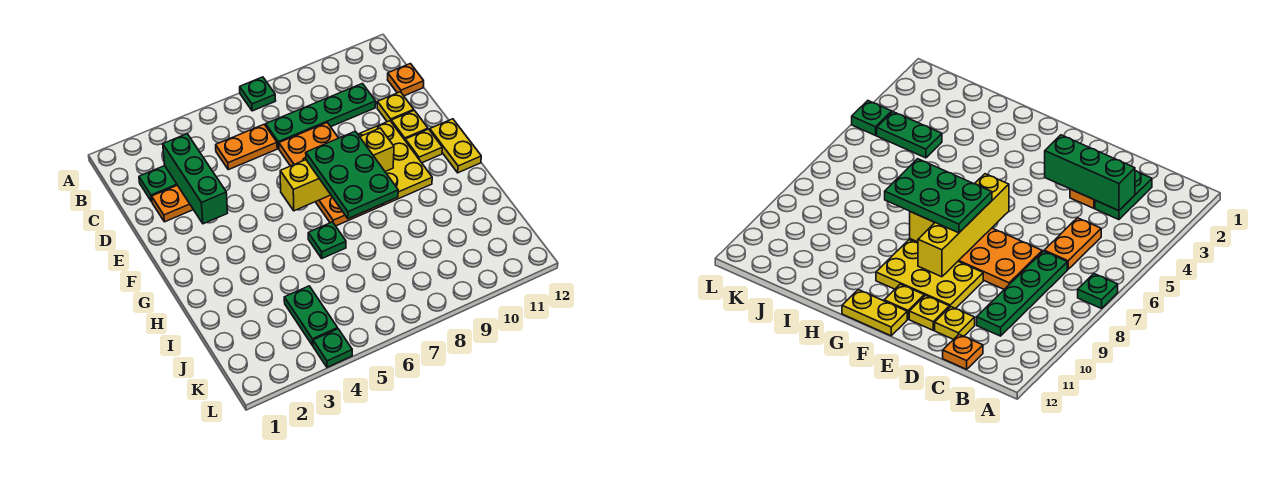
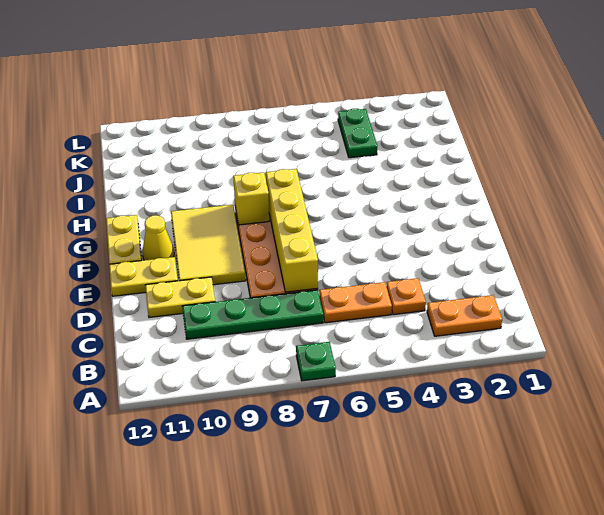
green plate C2:C3 level 1 -> none
green brick C3:E3 level 2 -> none
orange plate C12 level 1 -> orange plate C4 level 1
orange plate D2:D3 level 1 -> orange plate B2:B3 level 1
yellow plate D11 level 1 -> yellow plate D10:D11 level 1
yellow plate E9:G10 level 1 -> yellow tile E9:G10 level 1
yellow plate E11 level 1 -> yellow plate E11:E12 level 1
yellow brick F6:F9 level 2 -> yellow brick D7:G7 level 2
green plate F7:H8 level 3 -> none
yellow plate F11 level 1 -> yellow cone F11 level 1
green plate H6 level 1 -> none
green plate L4 level 1 -> none

